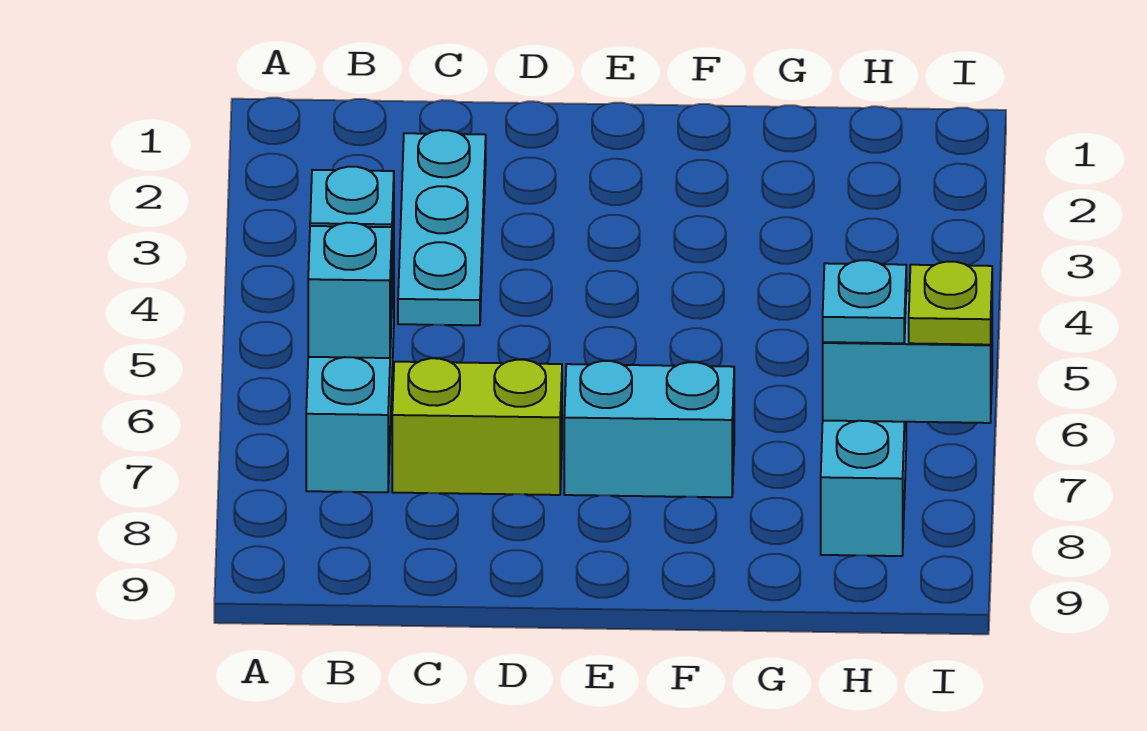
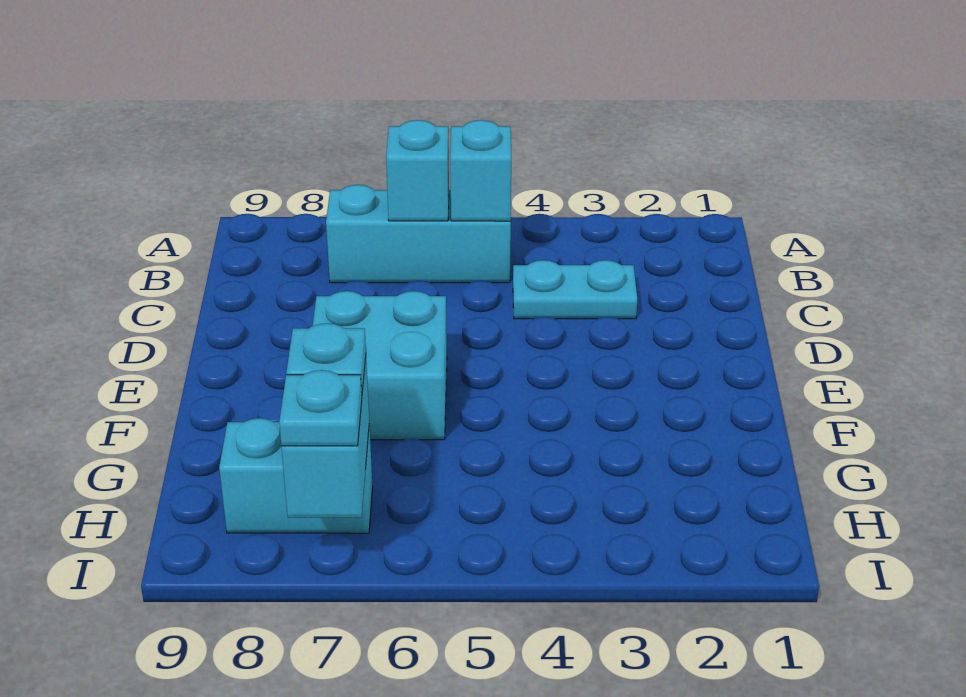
cyan plate C2:C4 level 1 -> cyan plate C3:C4 level 1
lime brick C7:D7 level 1 -> none
cyan brick E7:F7 level 1 -> cyan brick E6:F7 level 1
lime plate I7 level 3 -> cyan plate I7 level 3

